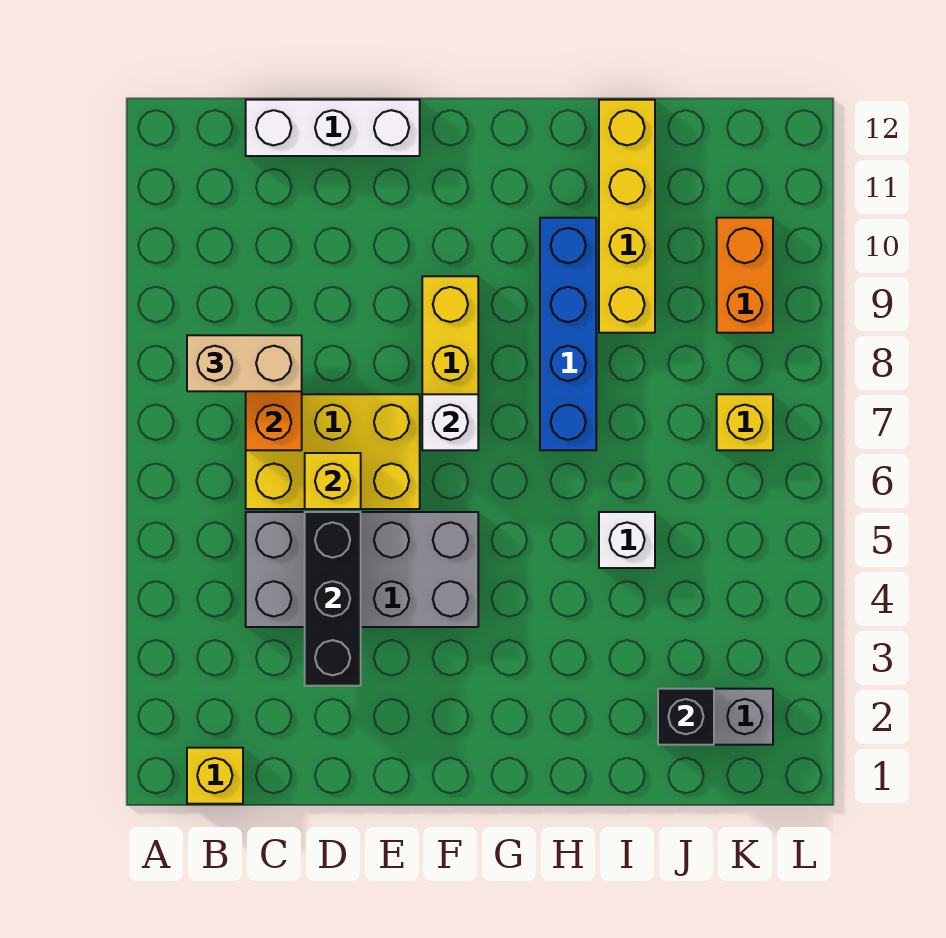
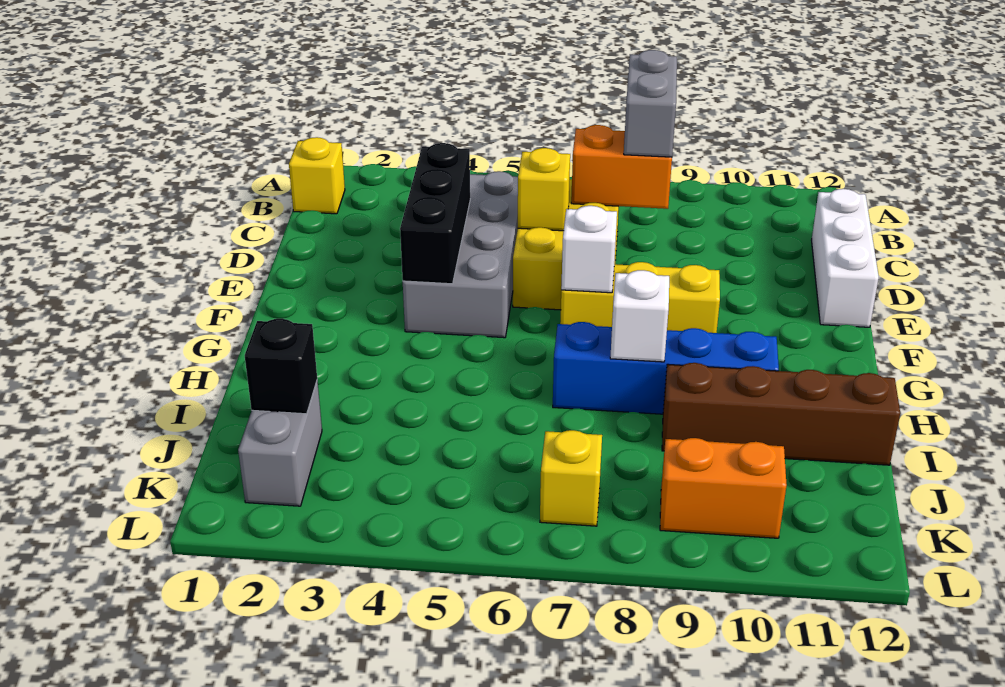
tan brick B8:C8 level 3 -> grey brick B8:C8 level 3
black brick D3:D5 level 2 -> black brick D4:F4 level 2
white brick I5 level 1 -> white brick H8 level 2
yellow brick I9:I12 level 1 -> brown brick I9:I12 level 1

